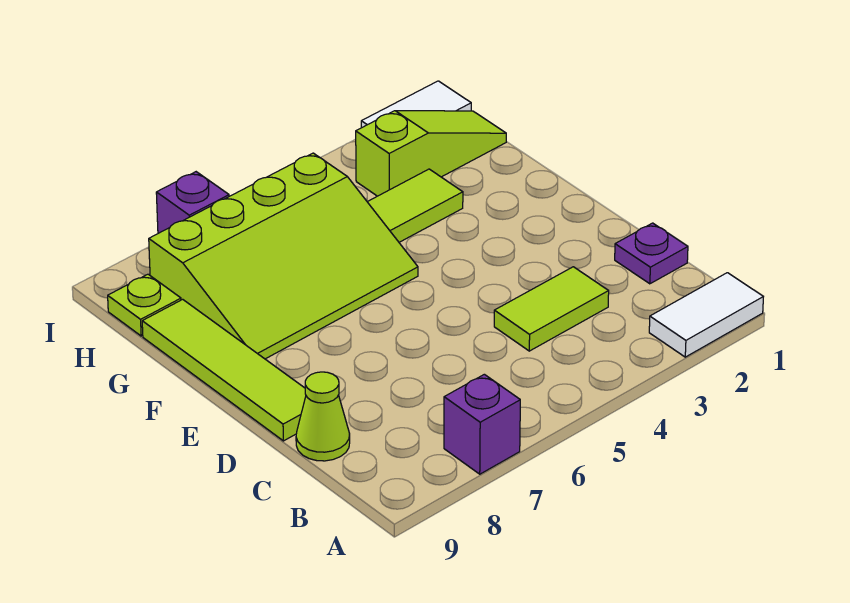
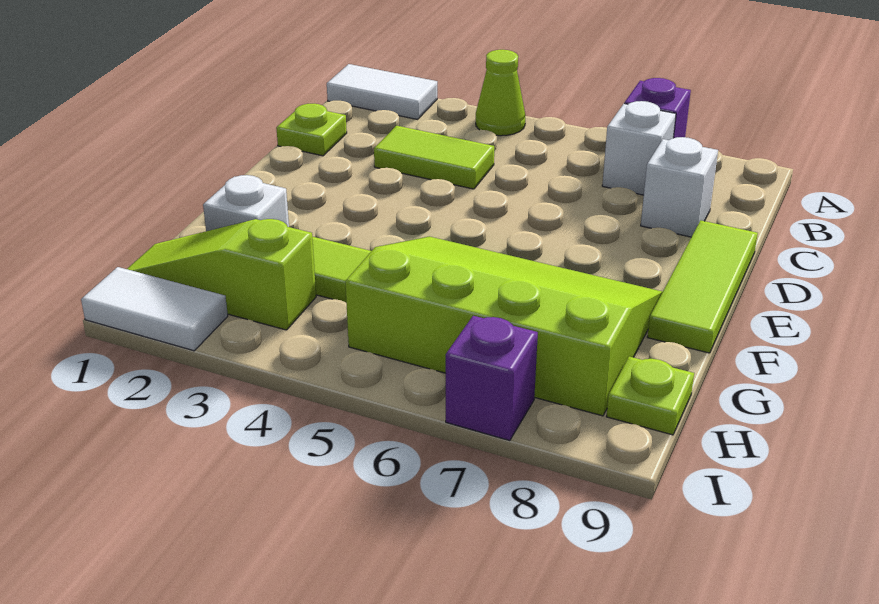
none -> white brick B7 level 1
purple plate C1 level 1 -> lime plate C1 level 1
none -> white brick C8 level 1
lime cone C9 level 1 -> lime cone A4 level 1
lime tile D9:G9 level 1 -> lime tile D9:F9 level 1
none -> white brick G2 level 1

